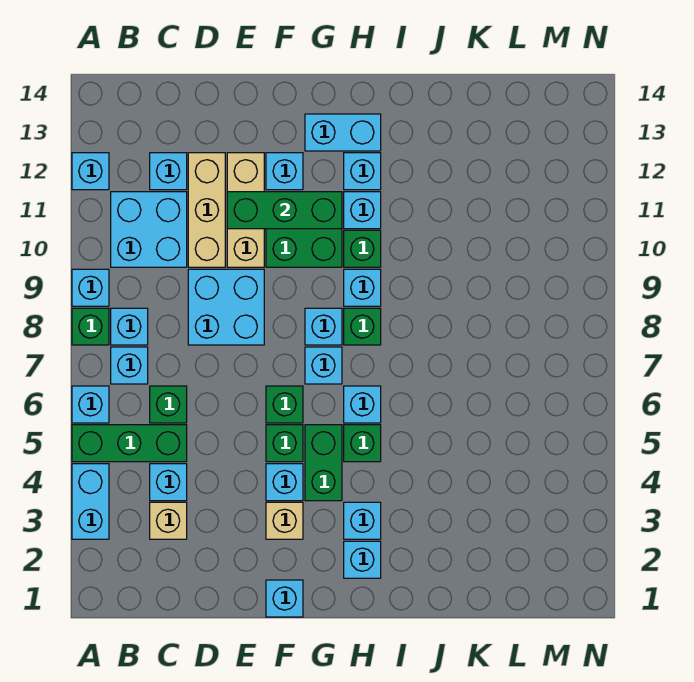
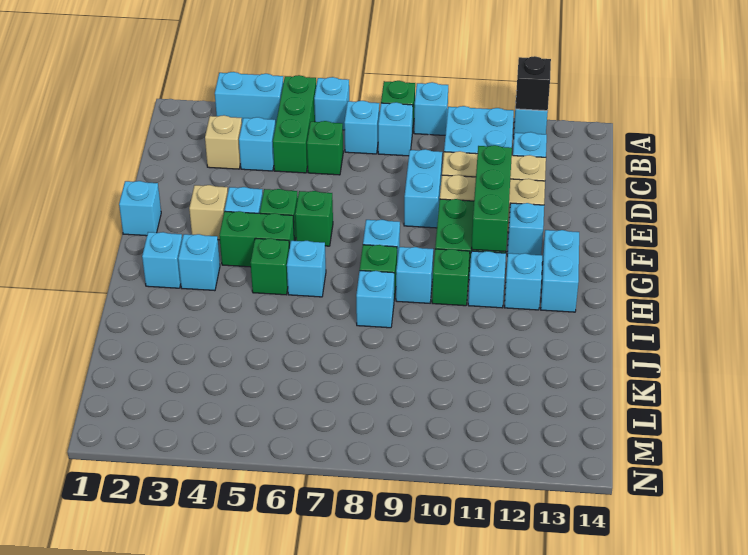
none -> black brick A12 level 2
cyan brick D8:E9 level 1 -> cyan brick D9:E9 level 1
cyan brick G7 level 1 -> cyan brick I8 level 1

